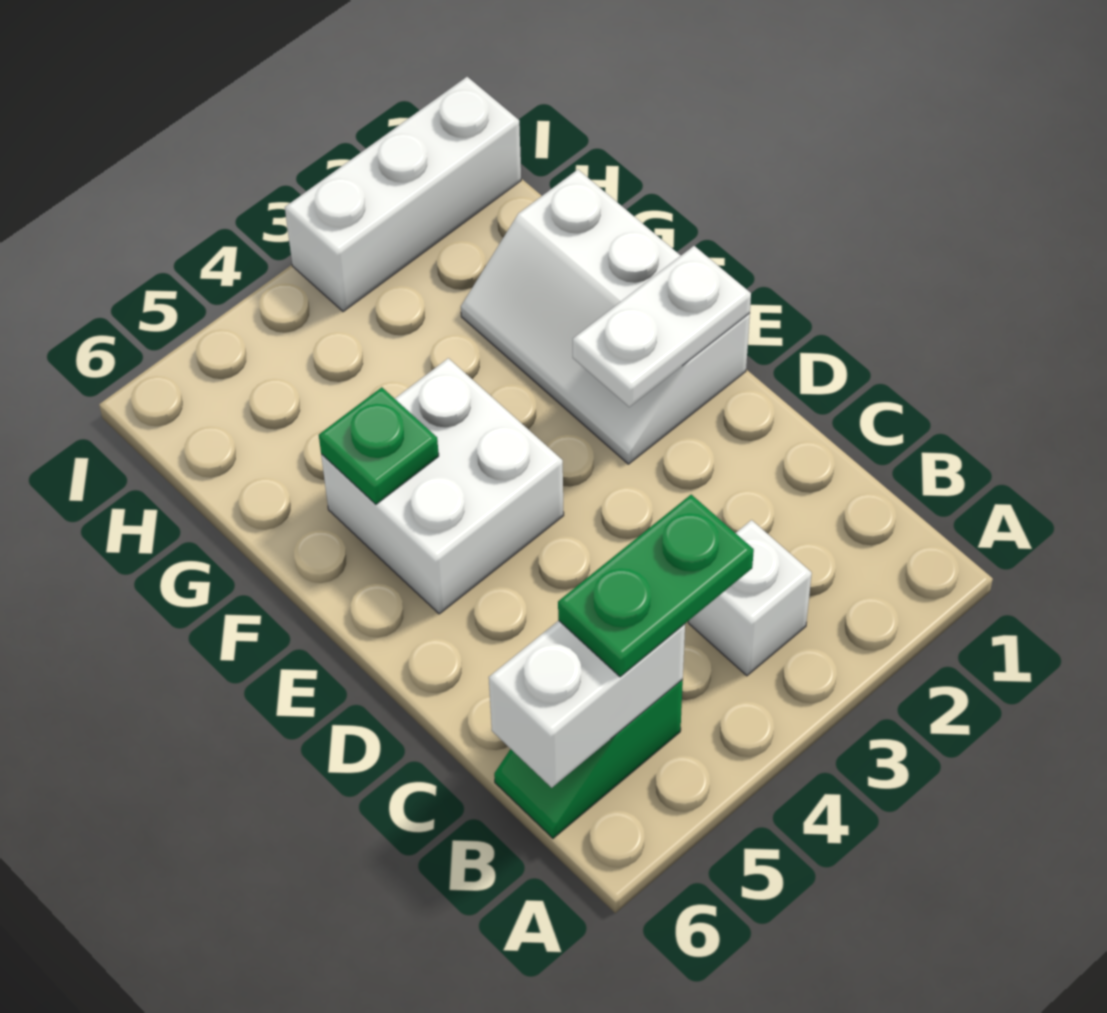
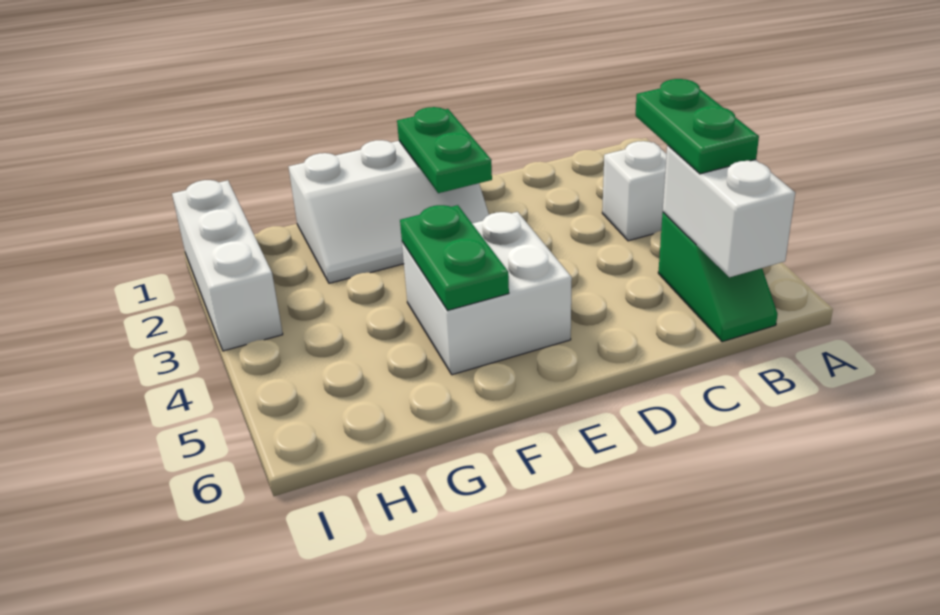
white plate E1:E2 level 2 -> green plate E1:E2 level 2
green plate F5 level 2 -> green plate F4:F5 level 2

